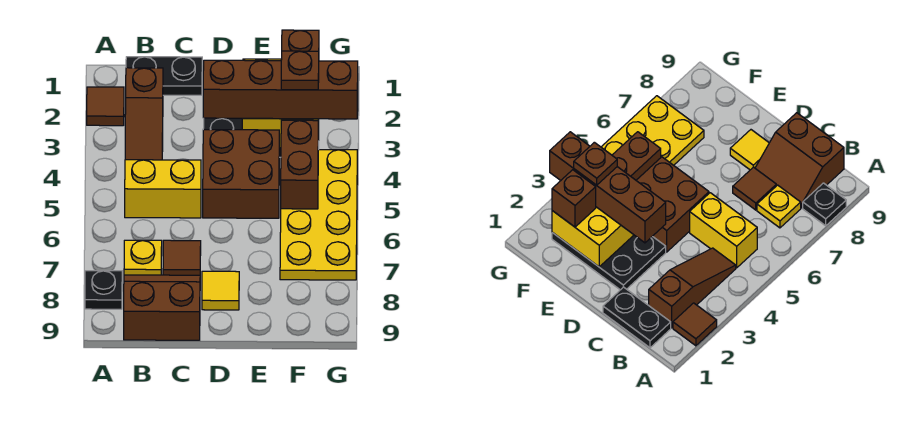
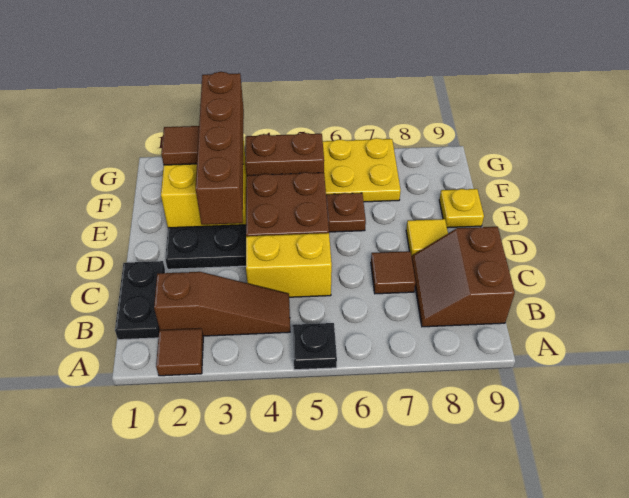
black plate A8 level 1 -> black plate A5 level 1
yellow brick B5:C5 level 1 -> yellow brick C4:C5 level 1
yellow plate B7 level 1 -> yellow plate E9 level 1
brown brick F2 level 3 -> brown tile F2 level 3
brown plate F3 level 4 -> brown plate E6 level 1

